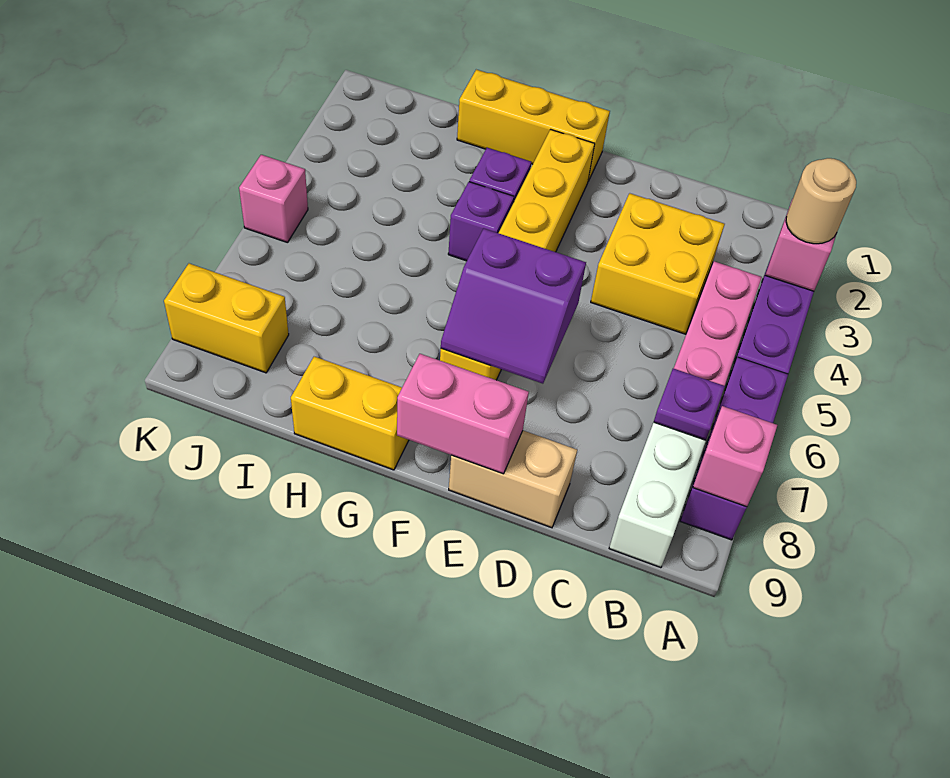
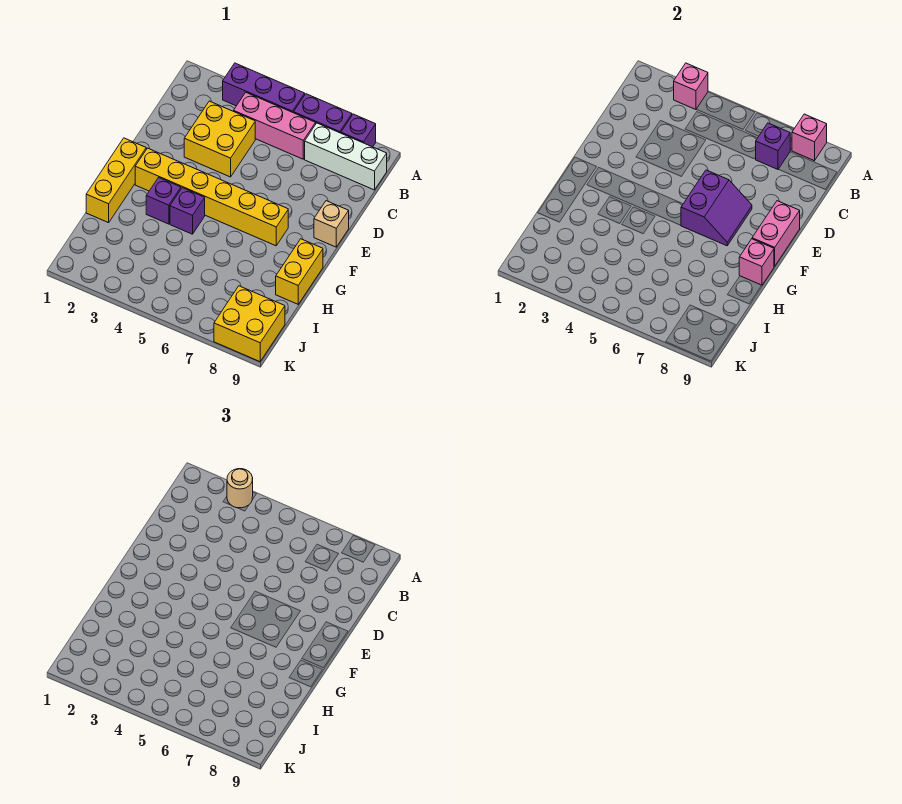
purple plate B7 level 2 -> purple brick B7 level 2
tan brick D9:E9 level 1 -> tan brick E9 level 1
yellow brick J8:K8 level 1 -> yellow brick J8:K9 level 1
pink brick K5 level 1 -> pink brick G9 level 2

